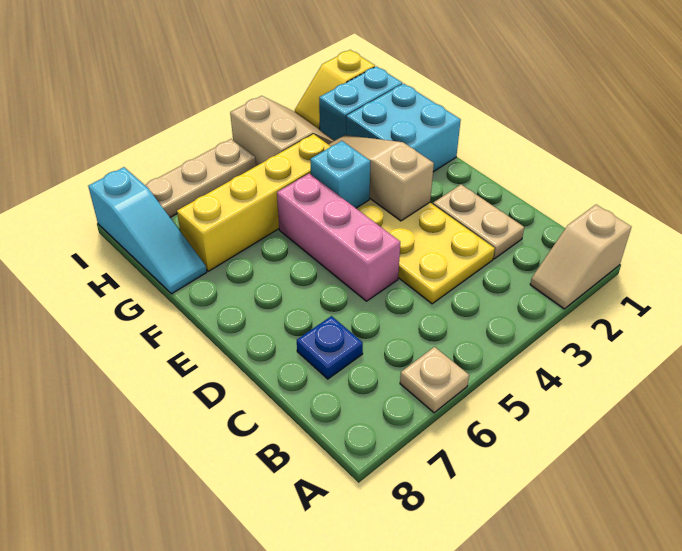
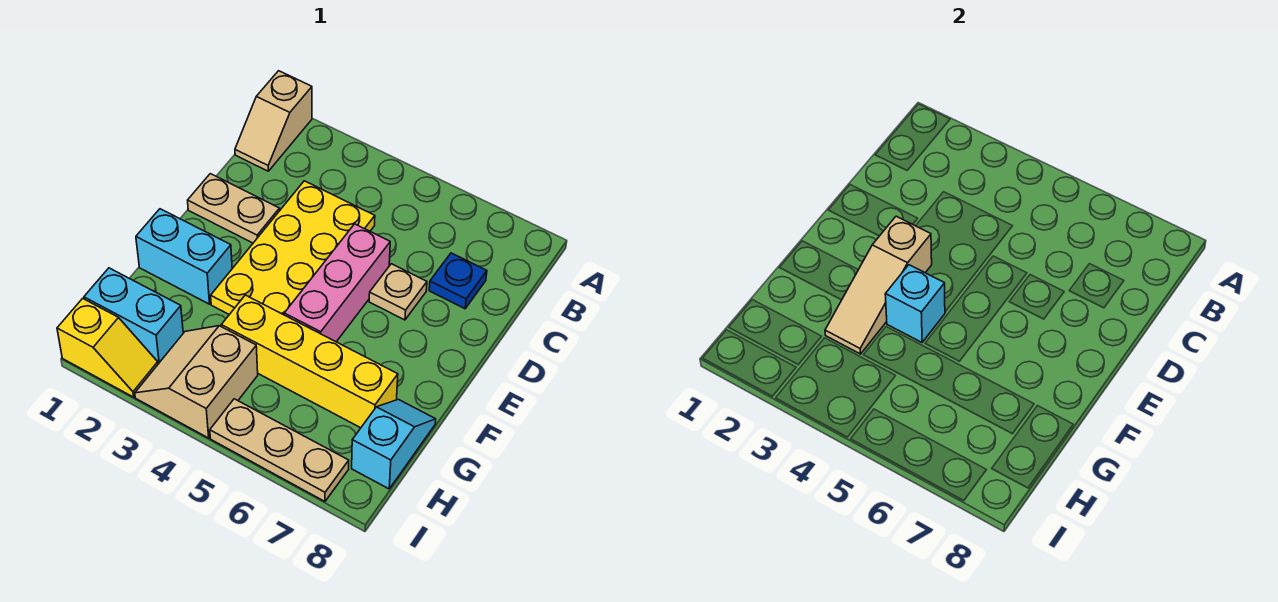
tan slope A1:A2 level 1 top 1 -> tan slope A1:B1 level 1 top A
tan plate A6 level 1 -> tan plate D6 level 1
tan plate C2:D2 level 1 -> tan plate D1:D2 level 1
cyan brick F1:G2 level 1 -> cyan brick F1:F2 level 1
cyan slope G8:I8 level 1 top I -> cyan slope G8:H8 level 1 top H

